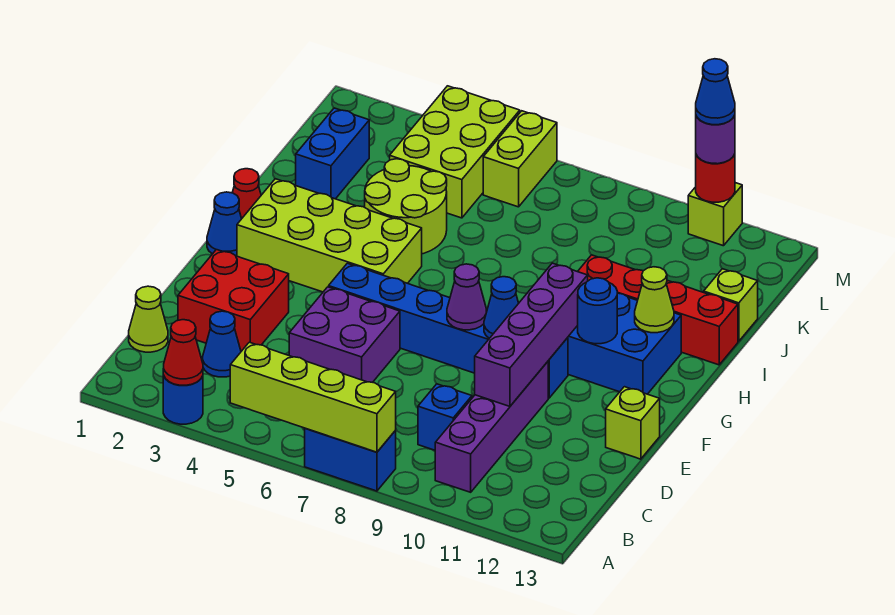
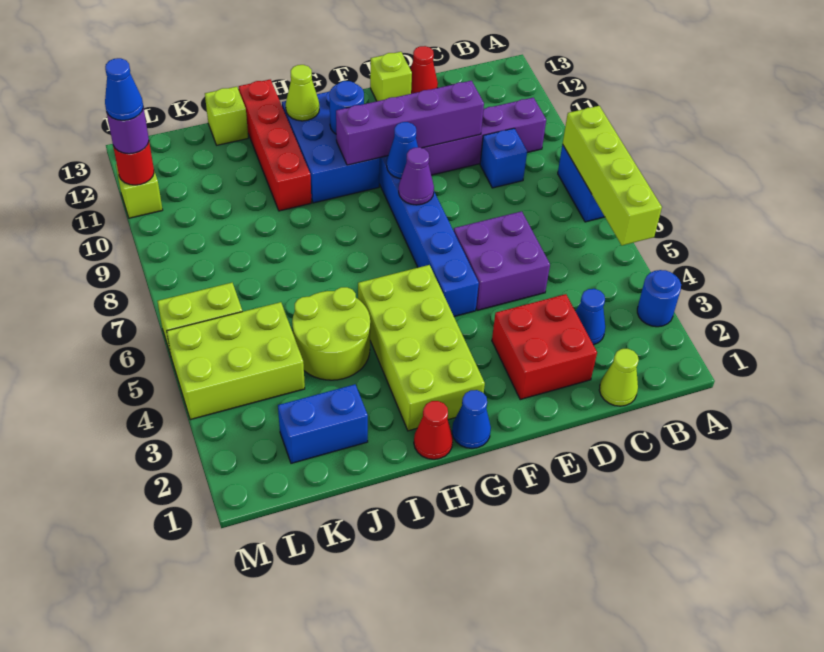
red cone A3 level 2 -> red cone D13 level 1

